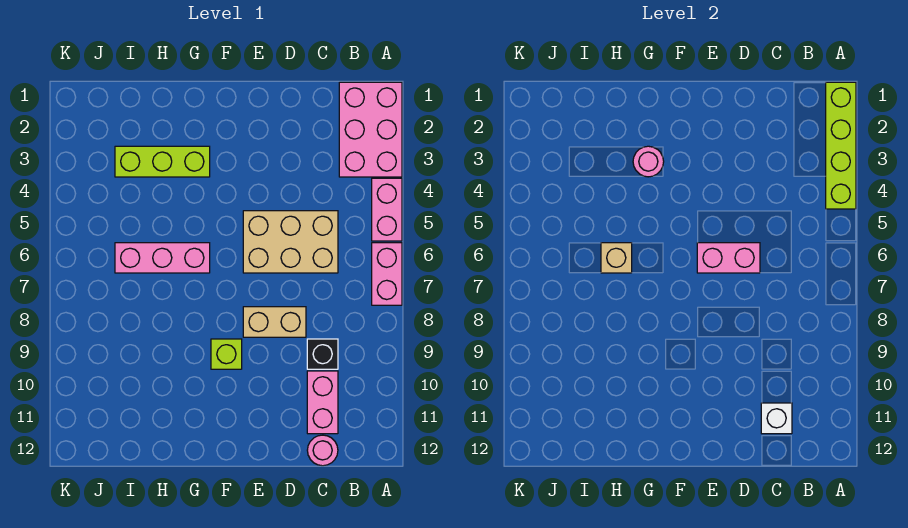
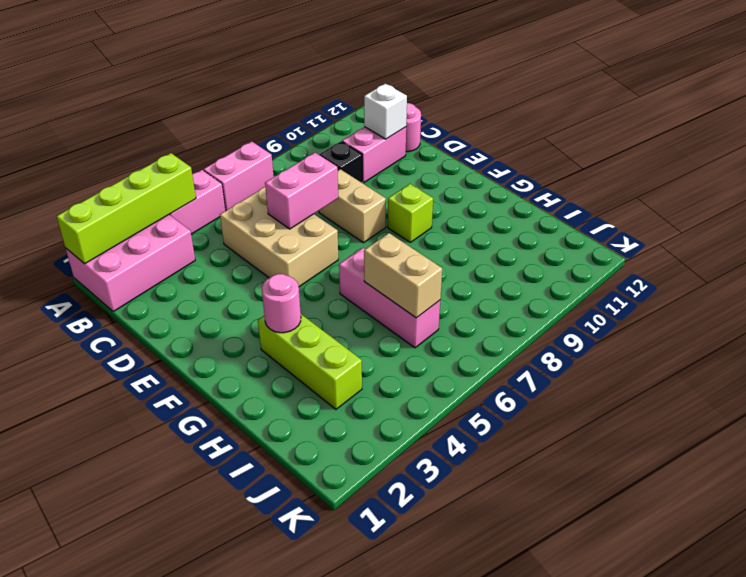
pink brick D6:E6 level 2 -> pink brick D6:D7 level 2
tan brick H6 level 2 -> tan brick H6:I6 level 2

